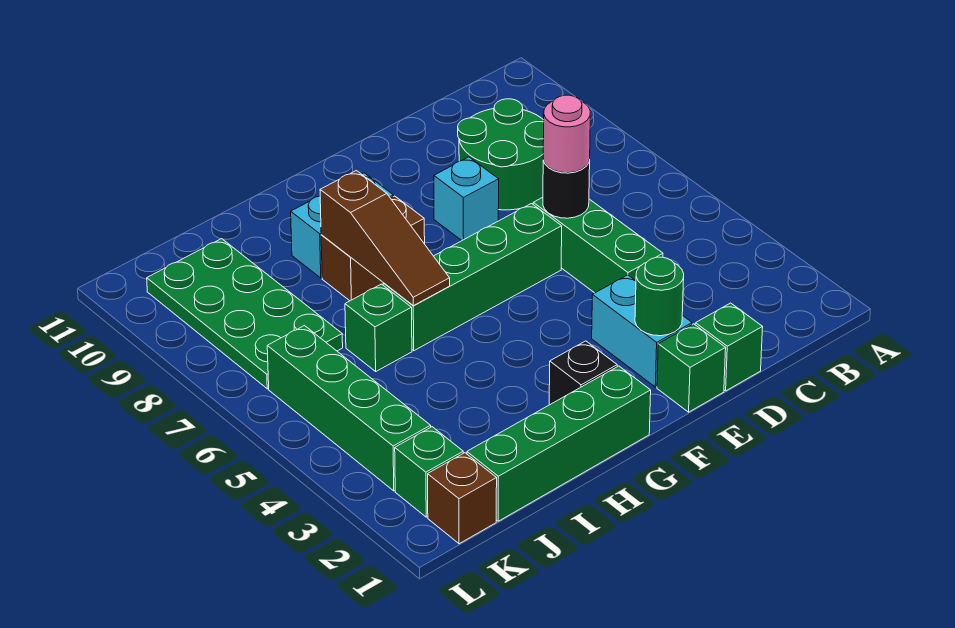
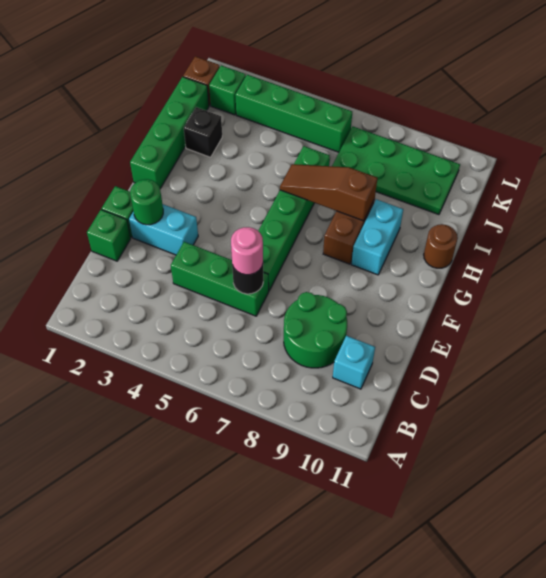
cyan brick E8 level 1 -> cyan brick C10 level 1
black brick G2 level 1 -> black brick I2 level 1
none -> brown round brick H11 level 1

